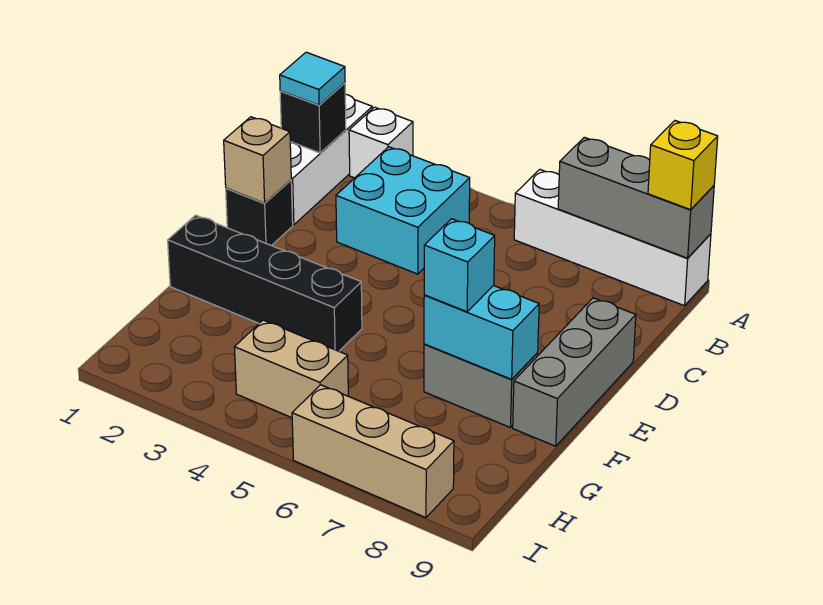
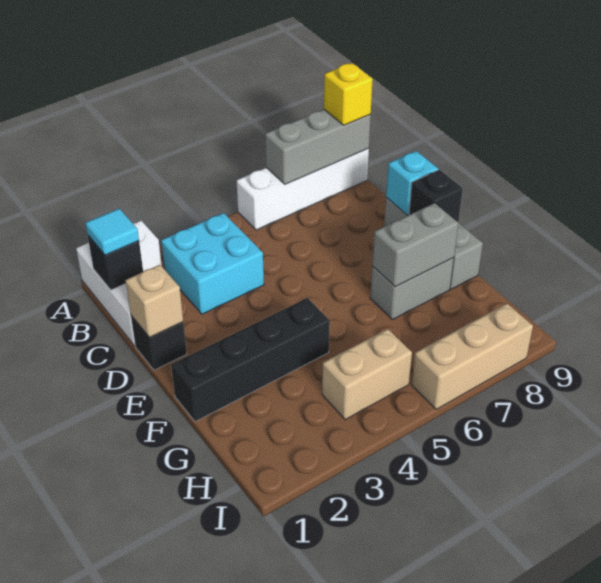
none -> black brick E9 level 2
cyan brick F7:F8 level 2 -> grey brick F7:F8 level 2
cyan brick F7 level 3 -> cyan brick D9 level 2

